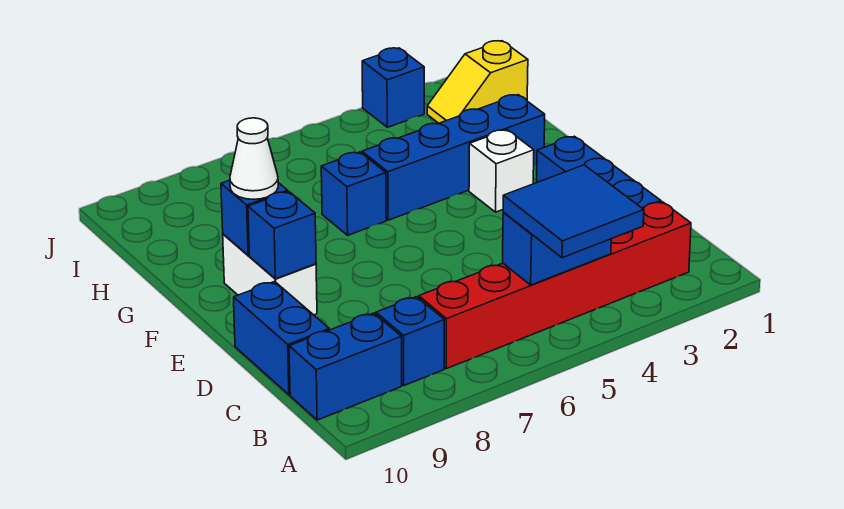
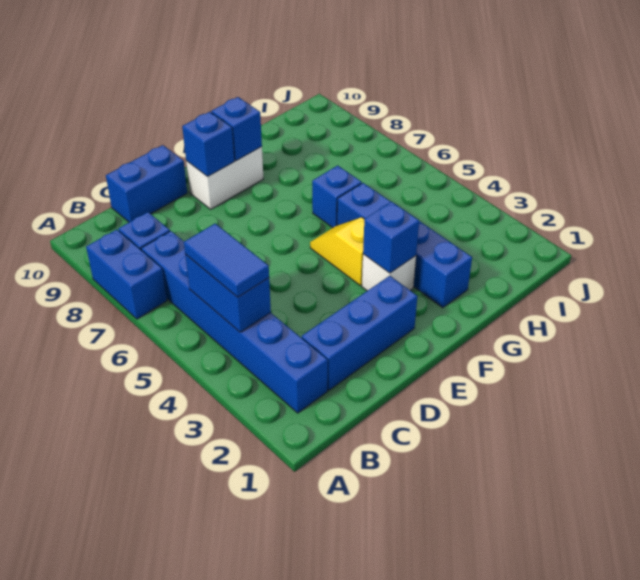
blue tile A4:B5 level 3 -> blue tile B4:B5 level 3
red brick B2:B7 level 1 -> blue brick B2:B7 level 1
blue brick B9:B10 level 1 -> blue brick A7:A8 level 1
white cone F9 level 3 -> none
yellow slope I1:I2 level 1 top 1 -> yellow slope F4:F5 level 1 top 4
blue brick J3 level 1 -> blue brick F3 level 2

